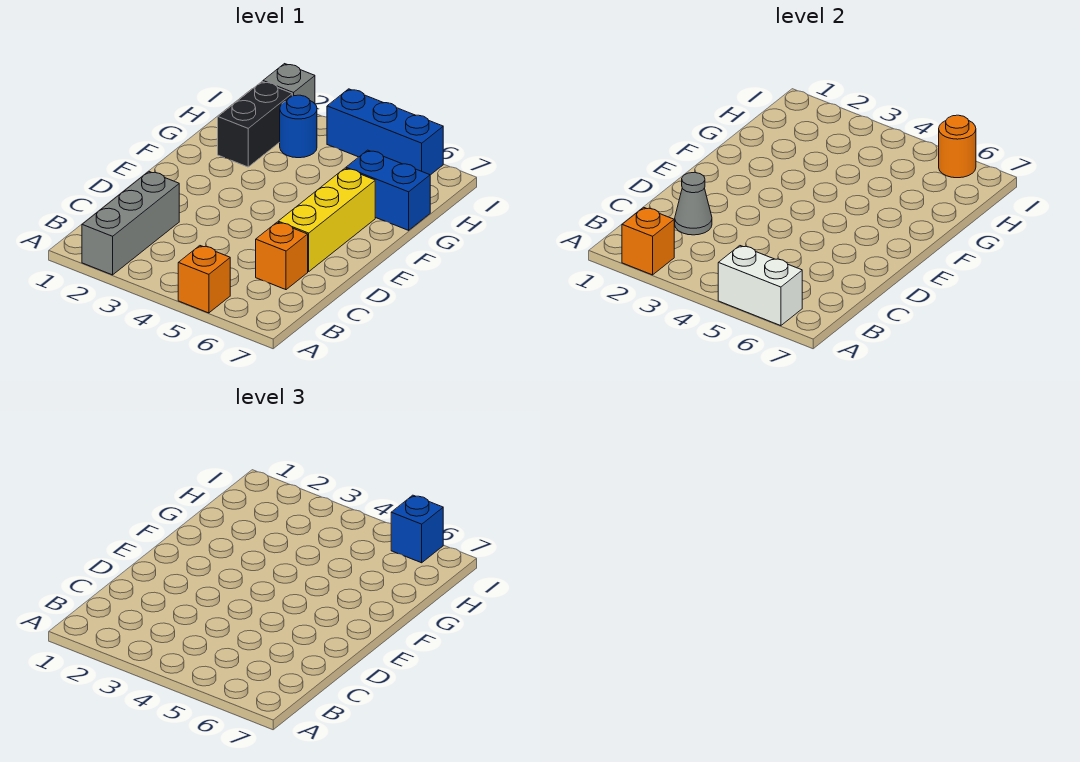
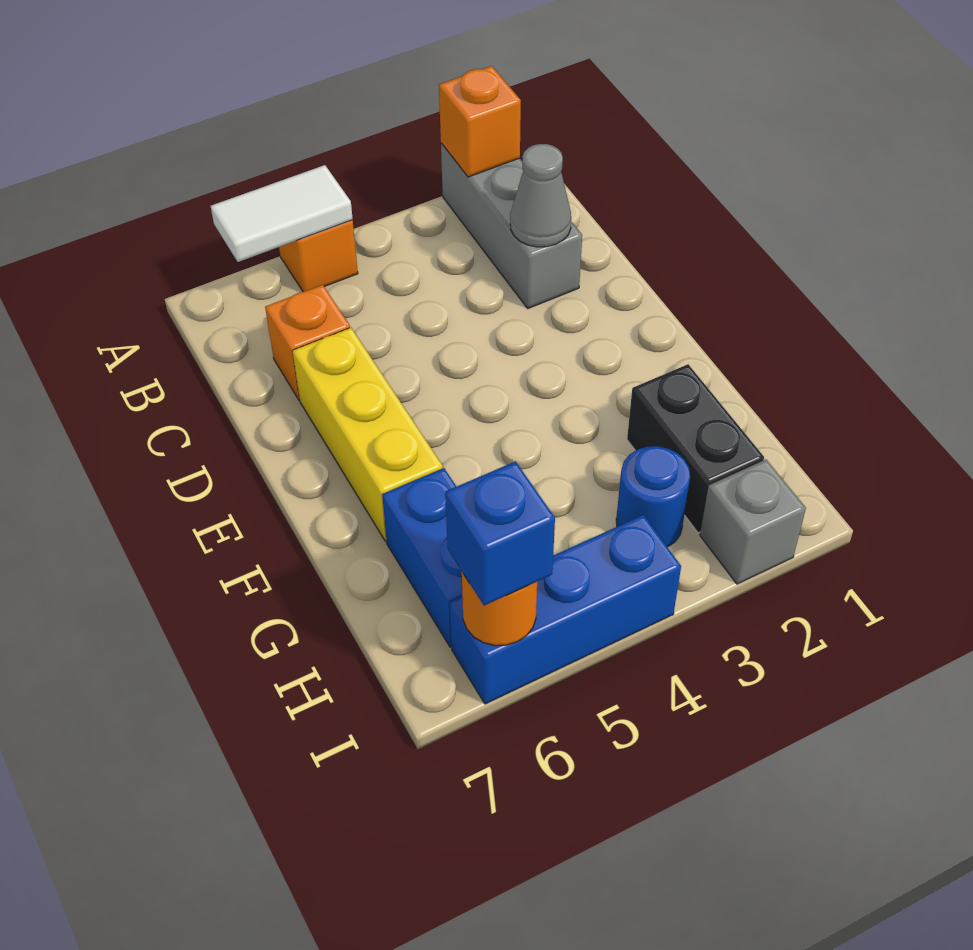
white brick A5:A6 level 2 -> white tile A5:A6 level 2
blue brick G6:G7 level 1 -> blue brick G6:H6 level 1

